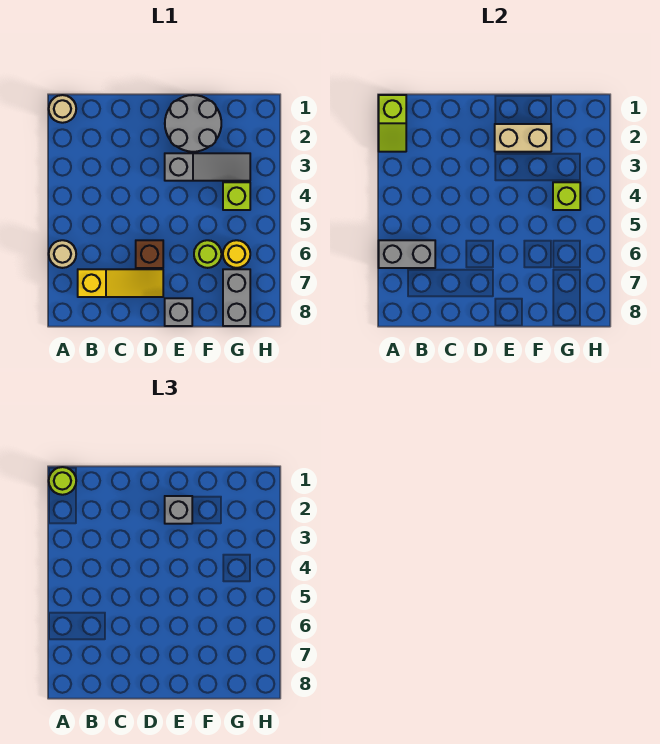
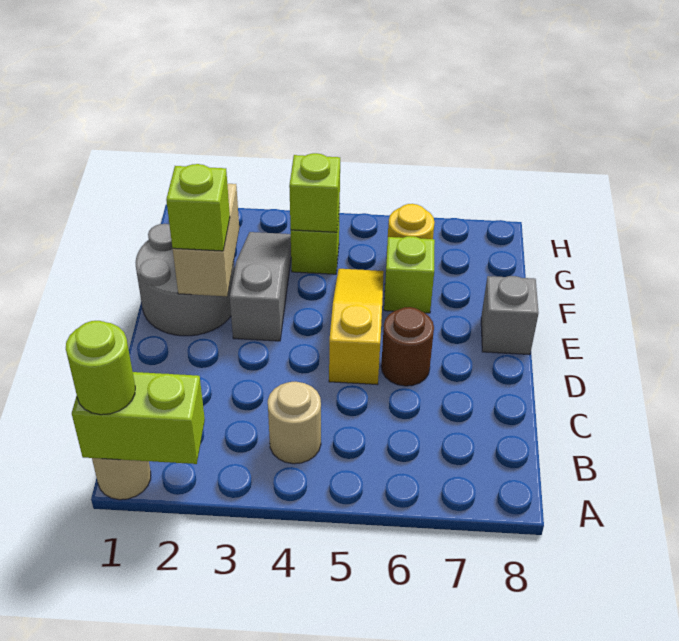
lime slope A1:A2 level 2 top 1 -> lime brick A1:A2 level 2
tan round brick A6 level 1 -> tan round brick B4 level 1
grey brick A6:B6 level 2 -> none
yellow slope B7:D7 level 1 top B -> yellow slope D5:F5 level 1 top D
brown brick D6 level 1 -> brown round brick D6 level 1
grey brick E2 level 3 -> lime brick E2 level 3
lime round brick F6 level 1 -> lime brick F6 level 1
grey brick G7:G8 level 1 -> none

